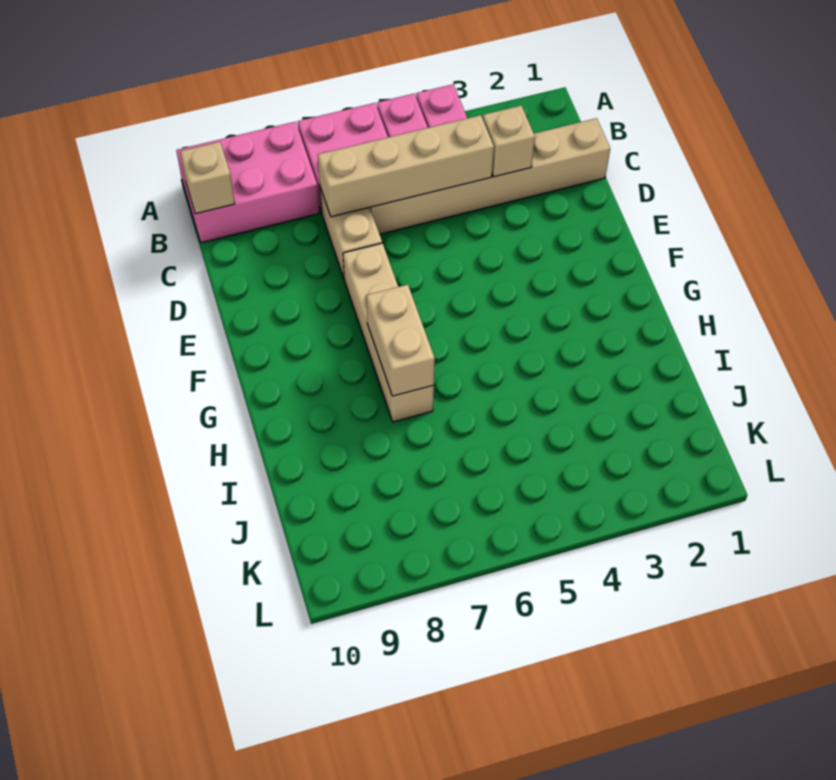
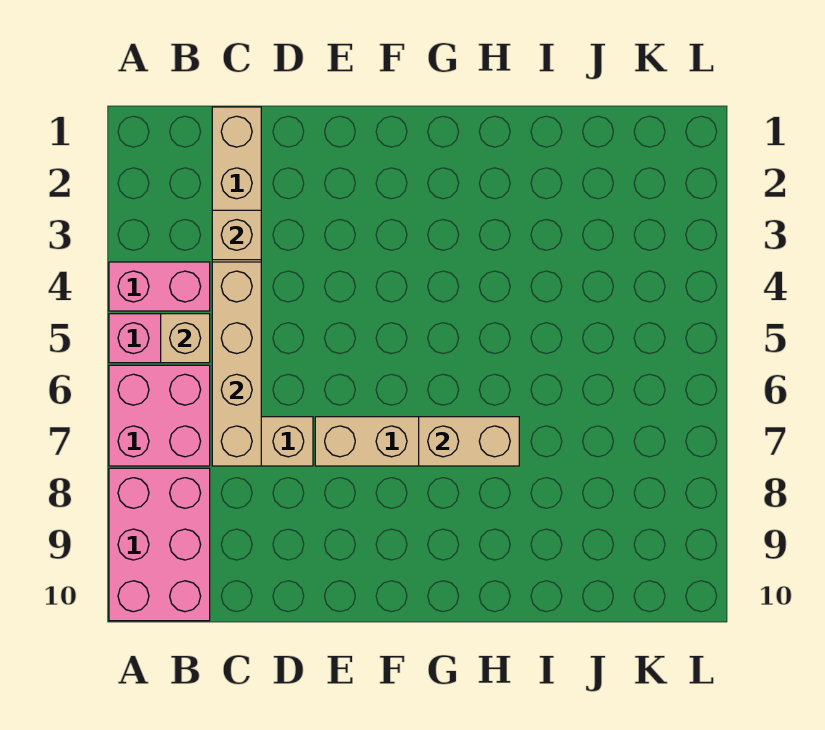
tan brick B10 level 2 -> tan brick B5 level 2

